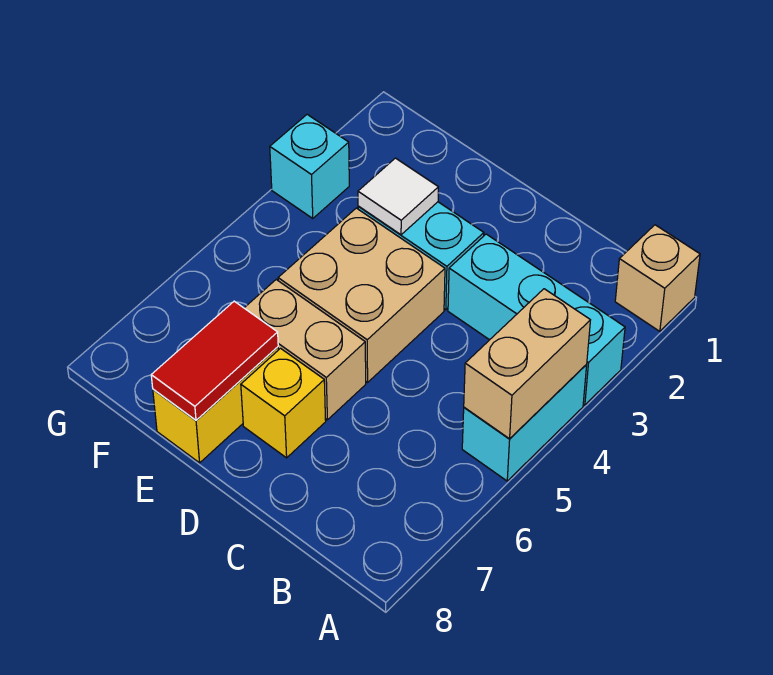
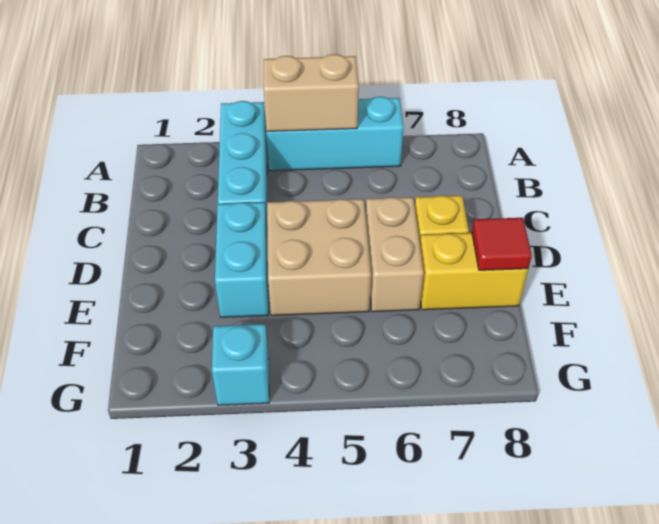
tan brick A1 level 1 -> none
cyan brick A4:A5 level 1 -> cyan brick A4:A6 level 1
white tile E3 level 2 -> none
red tile E7:E8 level 2 -> red tile E8 level 2

